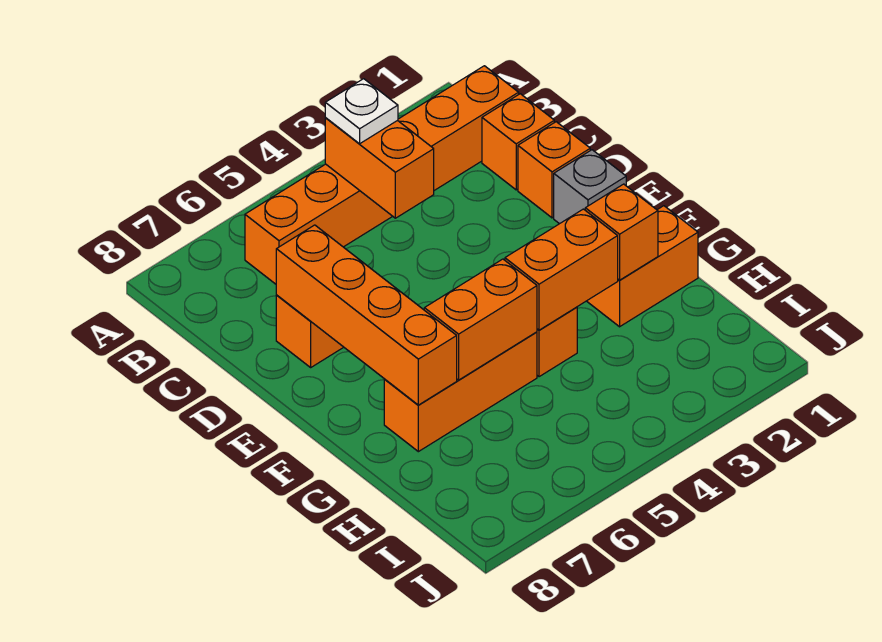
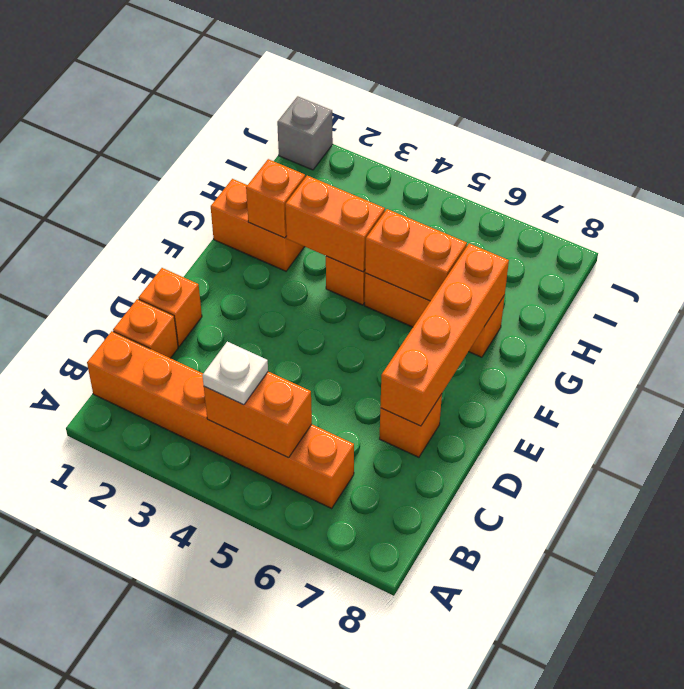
orange brick B4:C4 level 2 -> orange brick B4:B5 level 2
grey brick E1 level 1 -> grey brick J1 level 1

